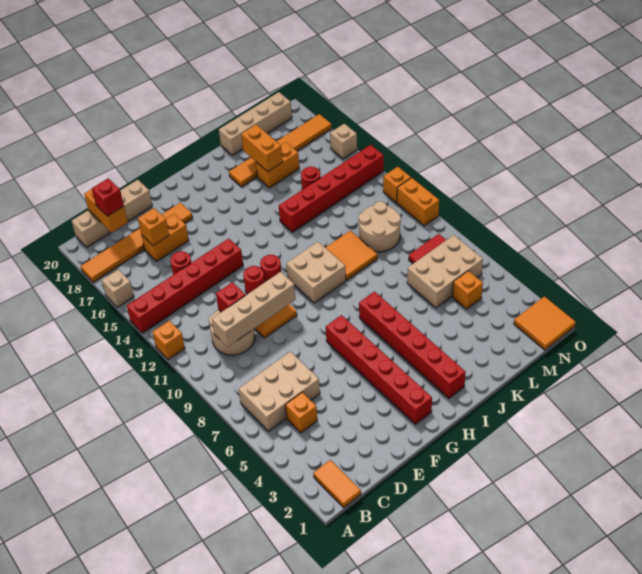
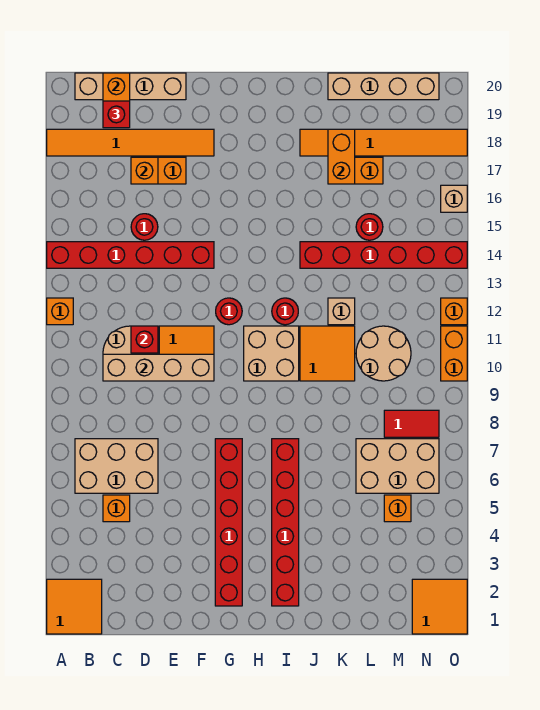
tan brick A16 level 1 -> tan brick K12 level 1
orange tile B1:B2 level 1 -> orange tile A1:B2 level 1
red round brick F12 level 1 -> red round brick I12 level 1

